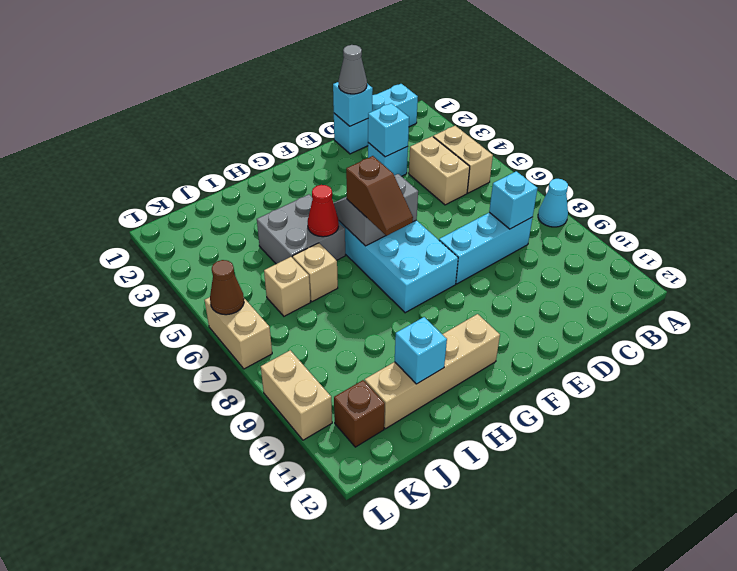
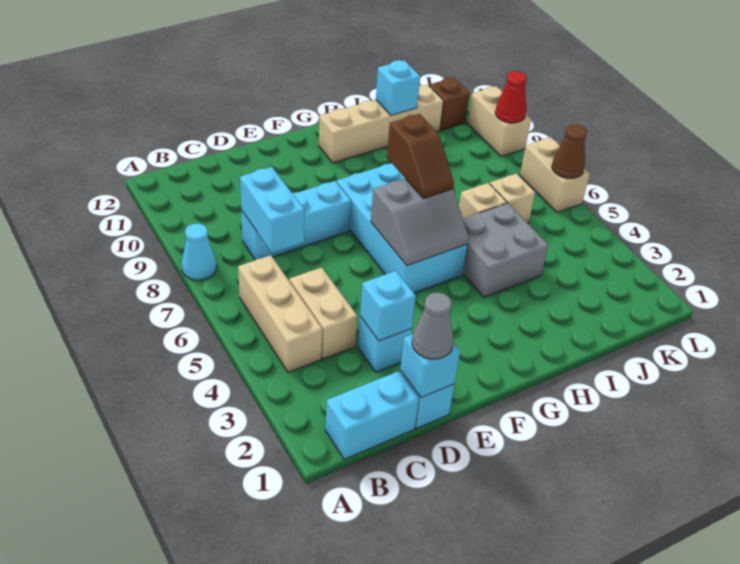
tan brick B4:B5 level 1 -> tan brick B4:B6 level 1
cyan brick C8 level 2 -> cyan brick C7:C8 level 2
brown slope G6:G7 level 3 top 6 -> brown slope G6:G7 level 3 top 7
red cone H5 level 2 -> red cone L9 level 2

